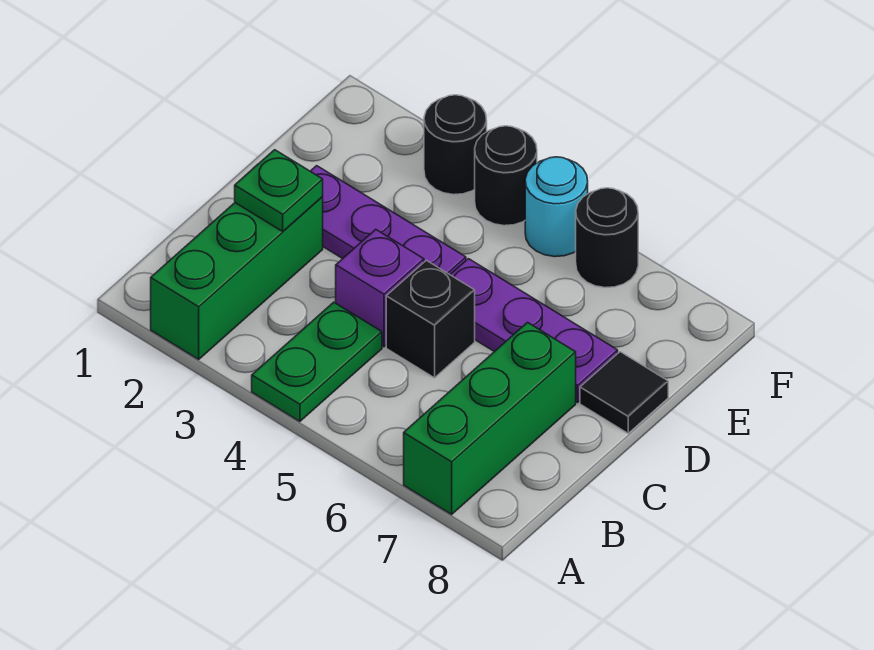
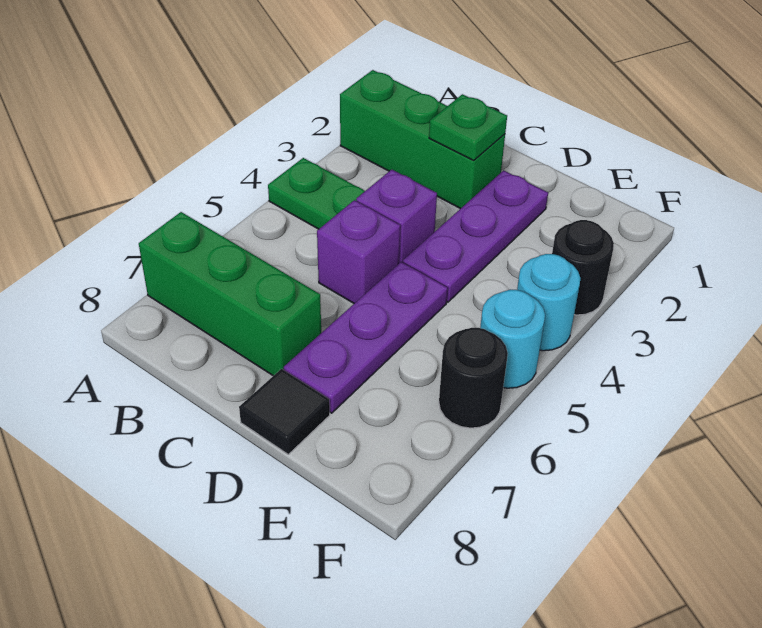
black brick C5 level 1 -> purple brick C5 level 1
black round brick F4 level 1 -> cyan round brick F4 level 1

